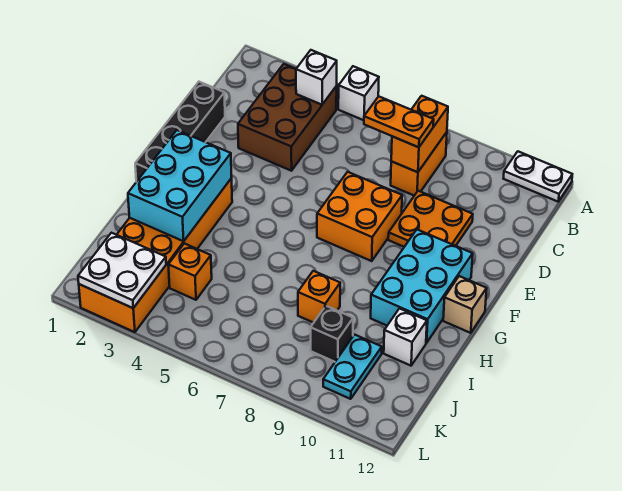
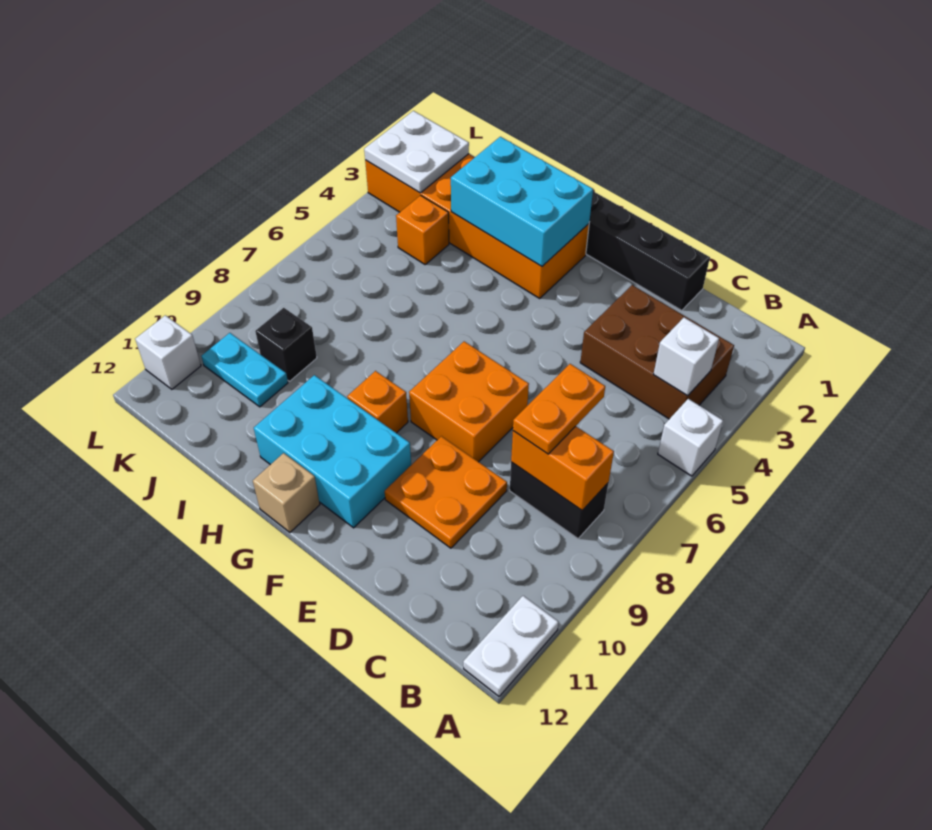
orange brick B8:C8 level 1 -> black brick B8:C8 level 1
orange brick I8 level 1 -> orange brick G9 level 1
white brick I11 level 1 -> white brick L11 level 1

